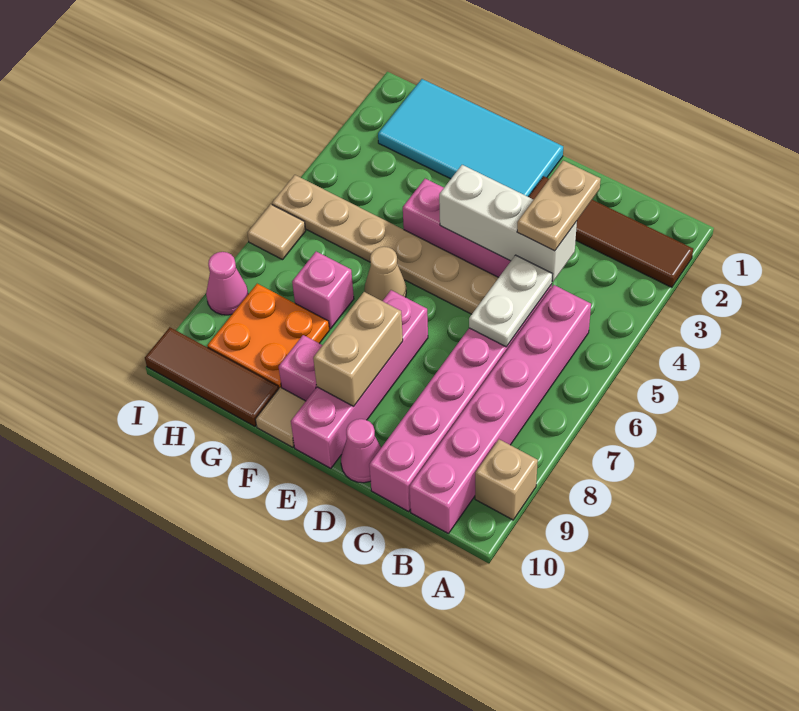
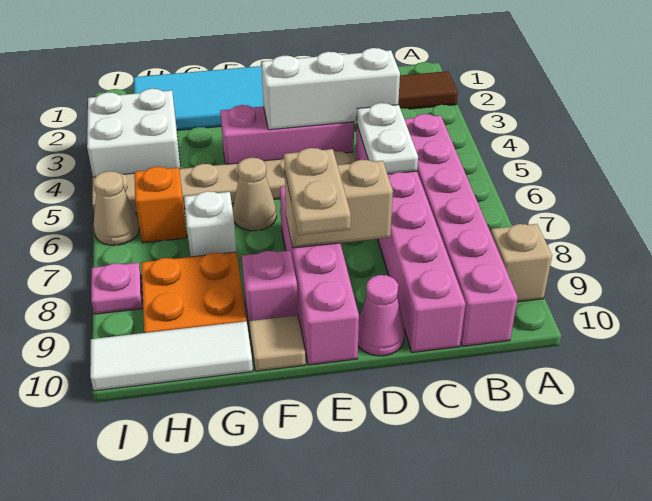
tan plate C3:C4 level 3 -> tan plate E8:E9 level 3
tan brick E8:E9 level 2 -> tan brick D8:E8 level 2
pink brick G7 level 1 -> white brick G7 level 1
brown tile G10:I10 level 1 -> white tile G10:I10 level 1
none -> white brick H3:I4 level 1
none -> orange brick H6 level 1
tan tile I6 level 1 -> tan cone I6 level 1
pink cone I8 level 1 -> pink plate I8 level 1

